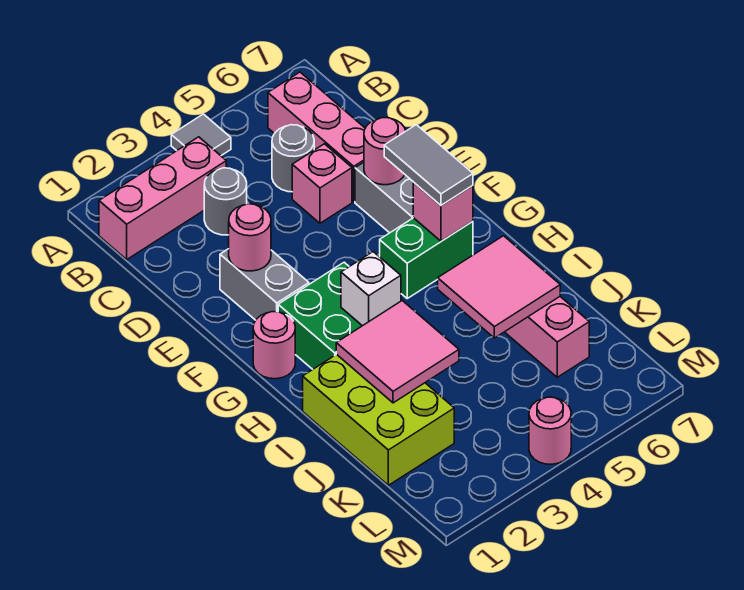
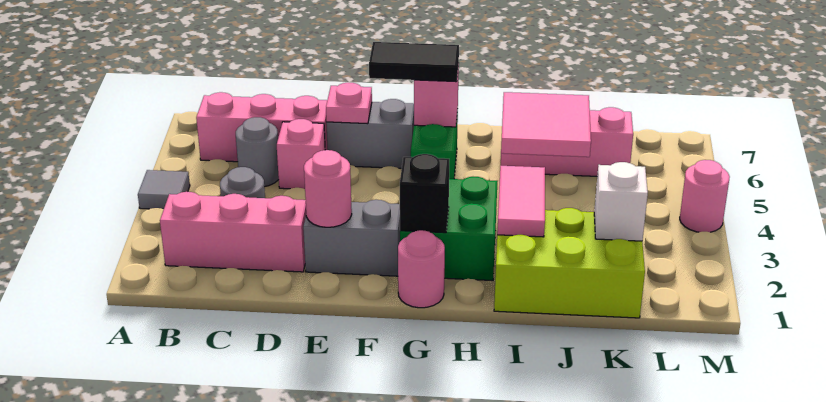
pink brick B1:B3 level 1 -> pink brick B2:D2 level 1
pink round brick E6 level 2 -> pink plate E6 level 2
grey tile F6:G6 level 3 -> black tile F6:G6 level 3
none -> black brick G2 level 2
white brick H3 level 2 -> white brick K2 level 2
pink tile I2:J3 level 2 -> pink tile I2:I3 level 2

